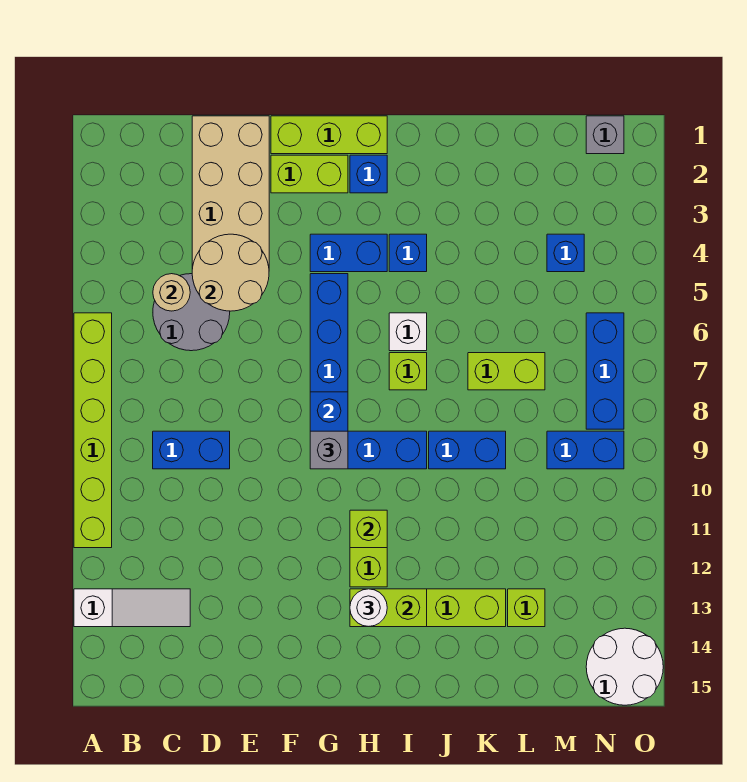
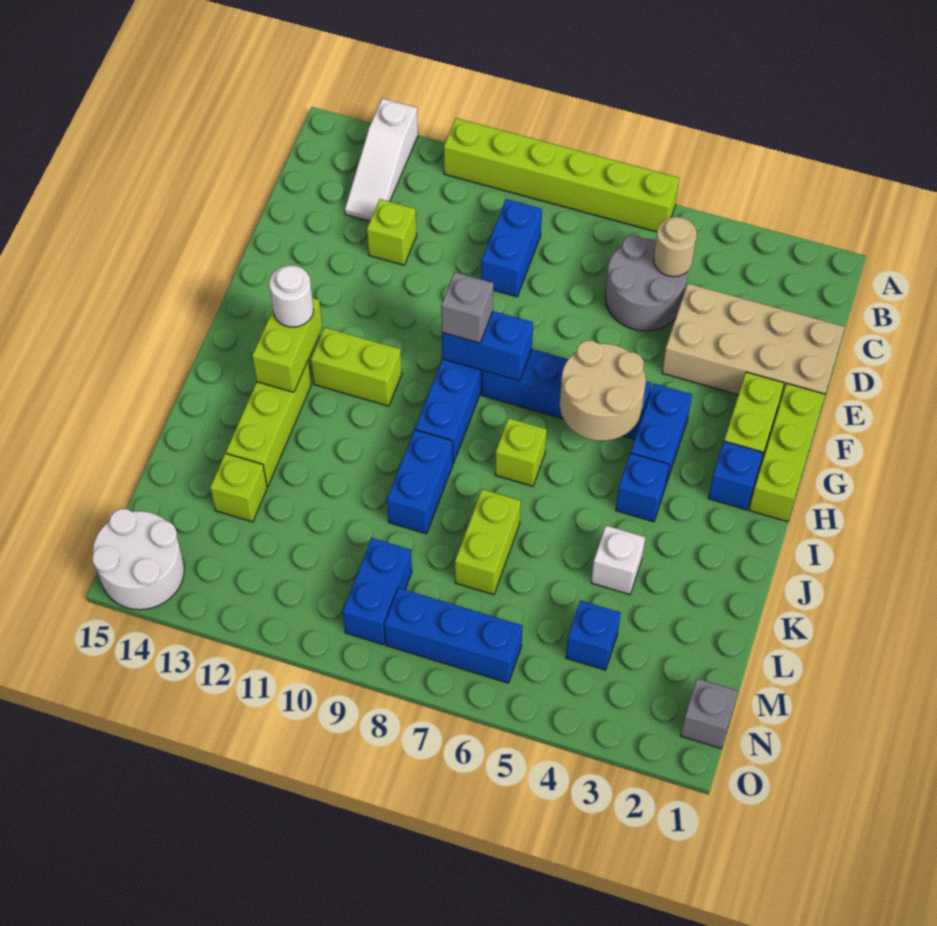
tan round brick D4:E5 level 2 -> tan round brick G5:H6 level 2
lime brick H11 level 2 -> lime brick D12 level 1
white brick I6 level 1 -> white brick K4 level 1

